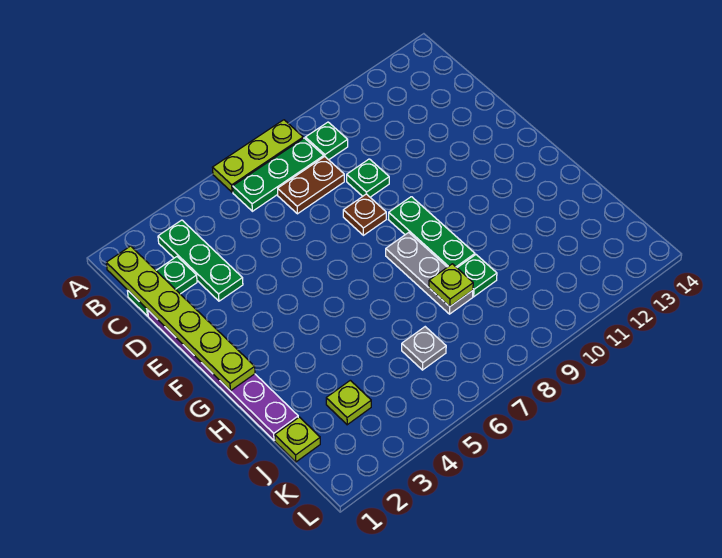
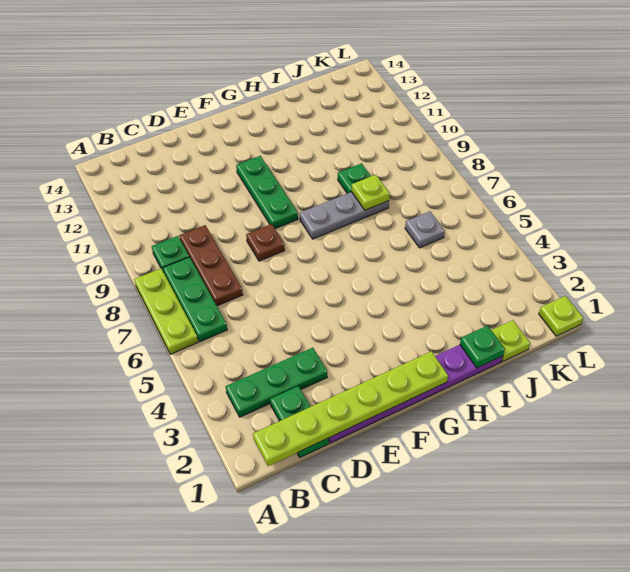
brown plate C7:C8 level 1 -> brown plate C7:C9 level 1
green plate D9 level 1 -> green plate I1 level 2
green plate F9:H9 level 1 -> green plate F9:F11 level 1
lime plate J3 level 1 -> lime plate L1 level 1

